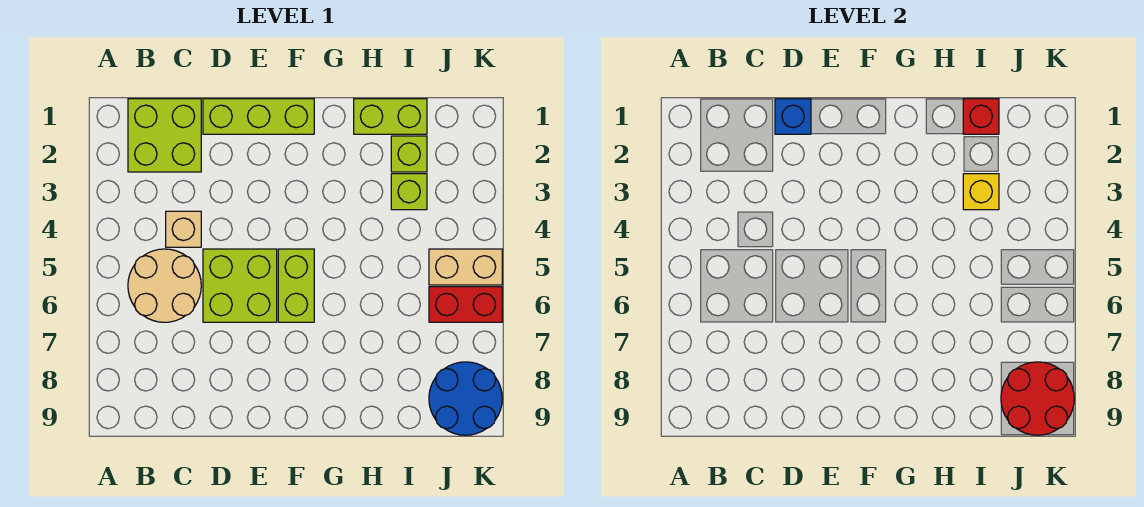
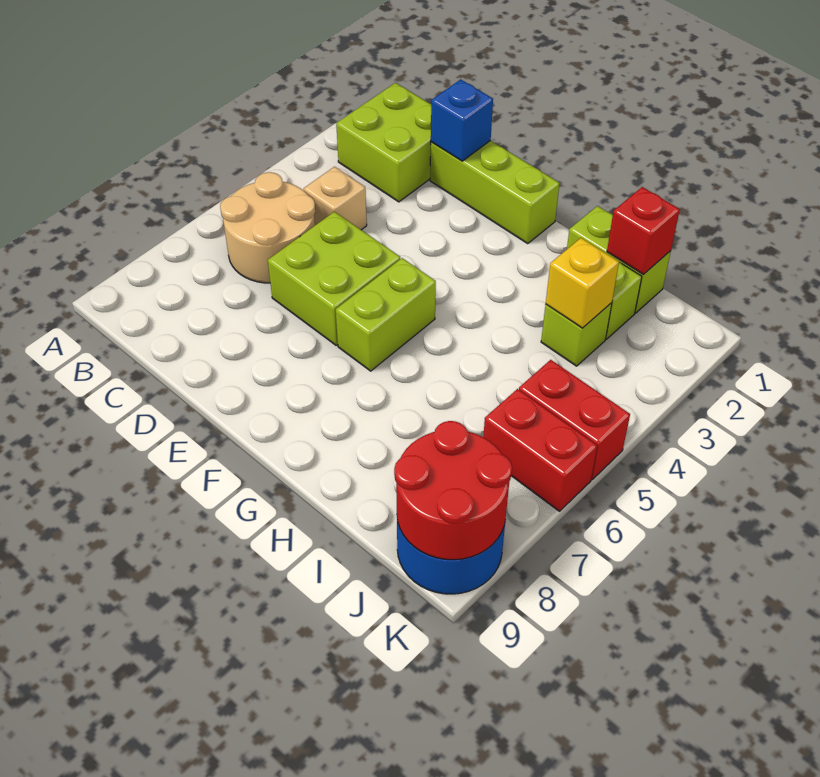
tan brick J5:K5 level 1 -> red brick J5:K5 level 1

